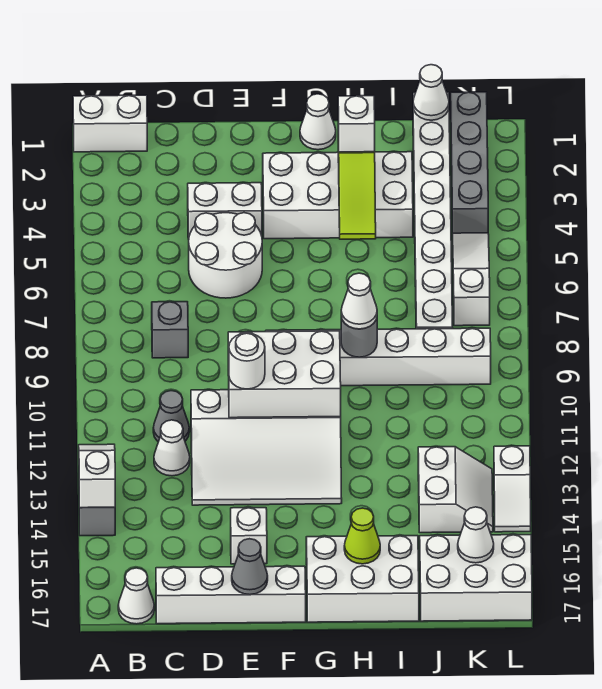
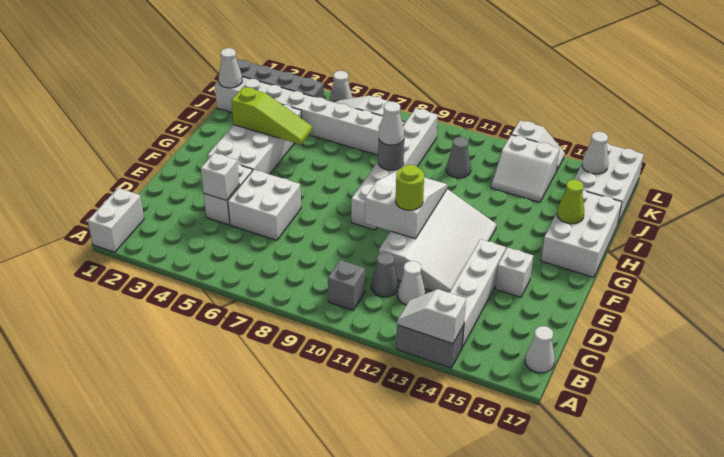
grey brick C8 level 1 -> grey brick B10 level 1
white brick C17:F17 level 1 -> white brick B14:E14 level 1
white round brick D5:E6 level 1 -> white brick D5:E6 level 1
white brick E10:G11 level 2 -> white slope E10:G11 level 2 top E
white round brick E11 level 3 -> lime round brick E11 level 3
grey cone E17 level 2 -> grey cone J11 level 1
white cone G1 level 1 -> white cone L5 level 1
white brick H3 level 3 -> white brick D4 level 2
white slope J13:K14 level 1 top J -> white slope J13:K14 level 1 top K

